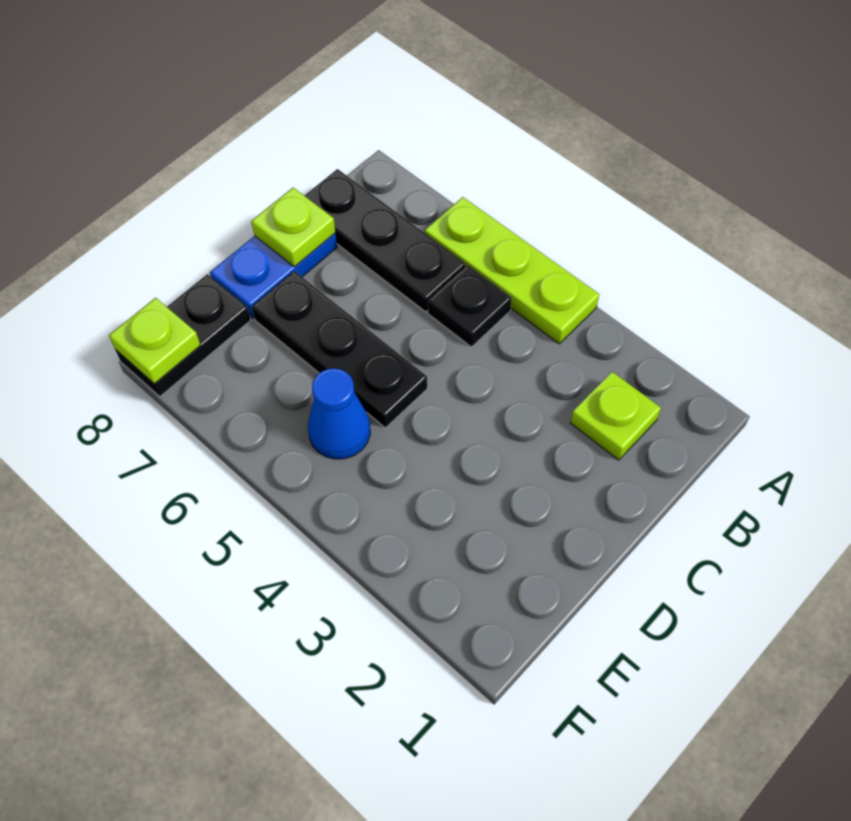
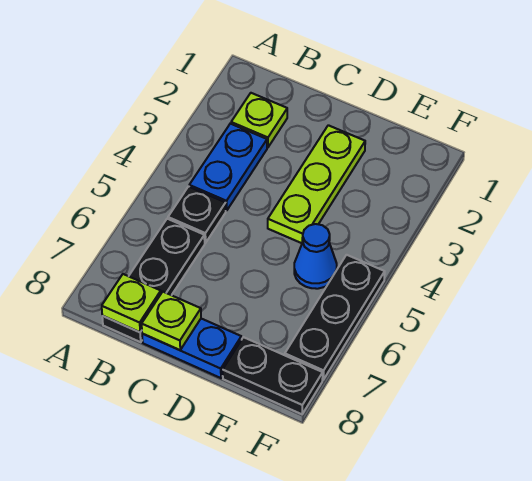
lime plate A4:A6 level 1 -> lime plate D2:D4 level 1
none -> blue plate B3:B4 level 1
black plate D5:D7 level 1 -> black plate F5:F7 level 1
lime plate F8 level 2 -> lime plate B8 level 2

